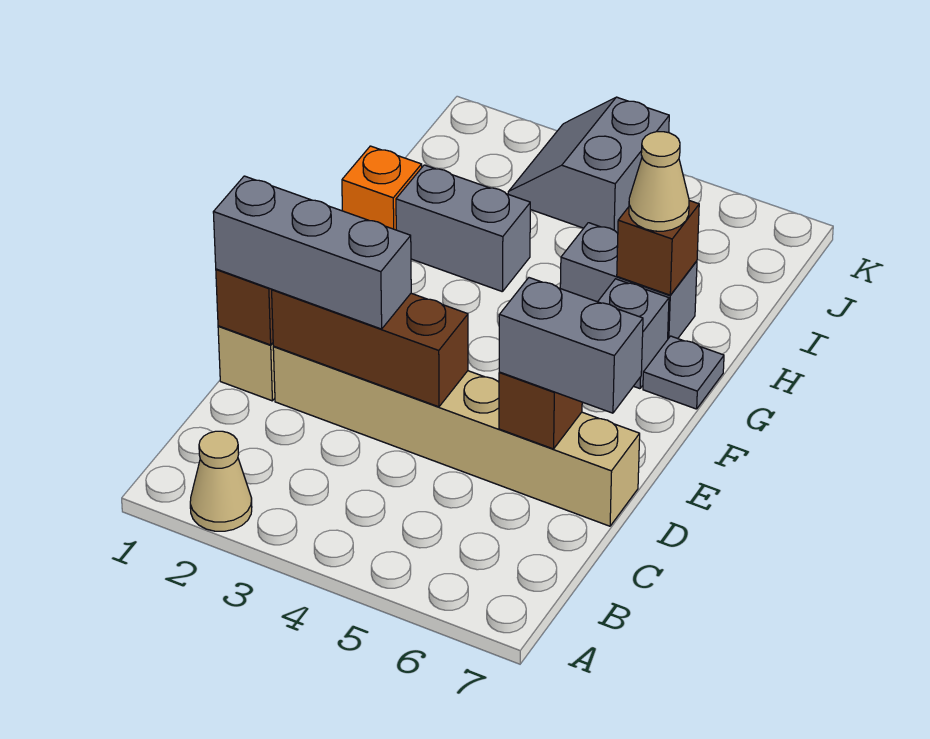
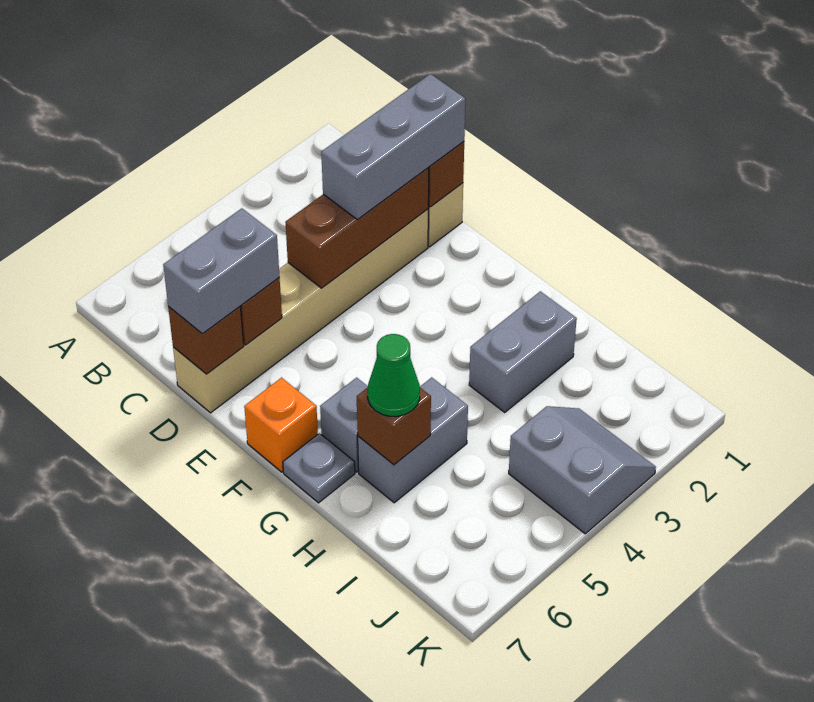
tan cone A2 level 1 -> none
none -> brown brick D7 level 2
orange brick H1 level 1 -> orange brick F7 level 1
tan cone H6 level 3 -> green cone H6 level 3

